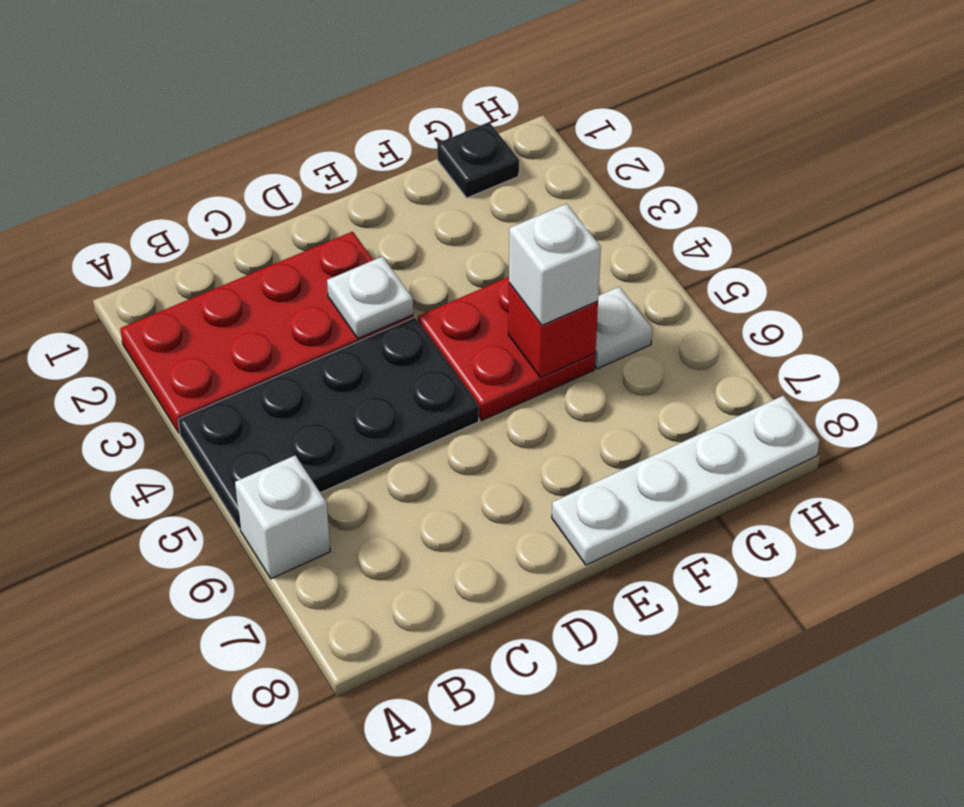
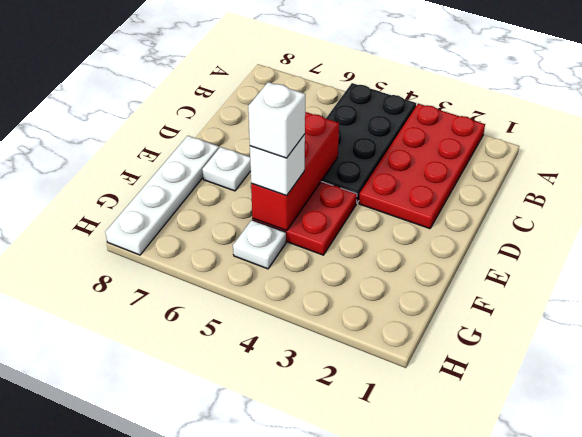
white brick A6 level 1 -> white brick F5 level 4
white plate D3 level 2 -> white plate E7 level 1
red brick F5 level 2 -> red brick D5:F5 level 2
black plate G1 level 1 -> none

